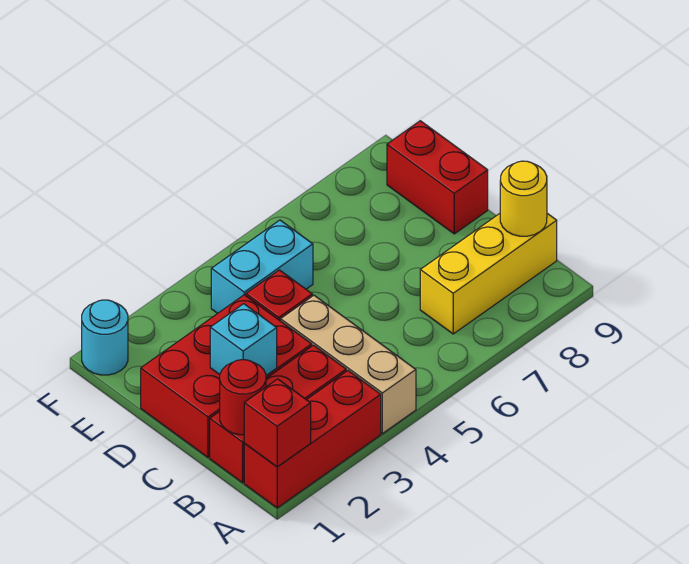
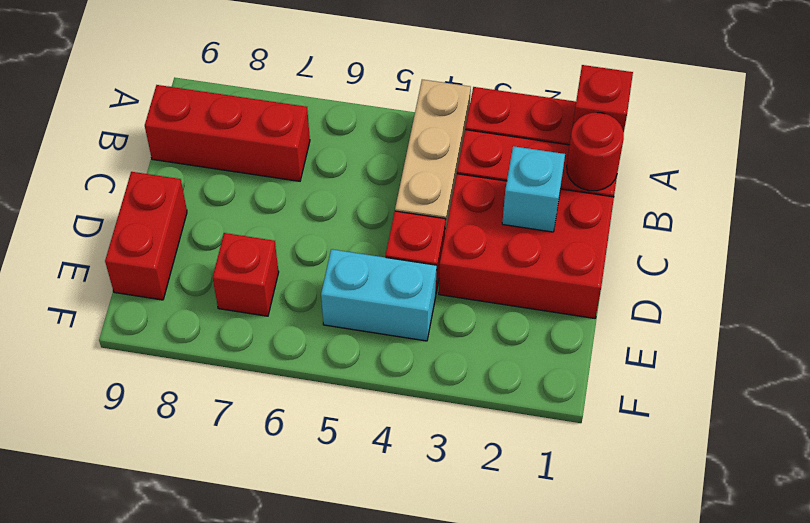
yellow brick B7:B9 level 1 -> red brick B7:B9 level 1
yellow round brick B9 level 2 -> none
none -> red brick E7 level 1
cyan round brick F1 level 1 -> none

